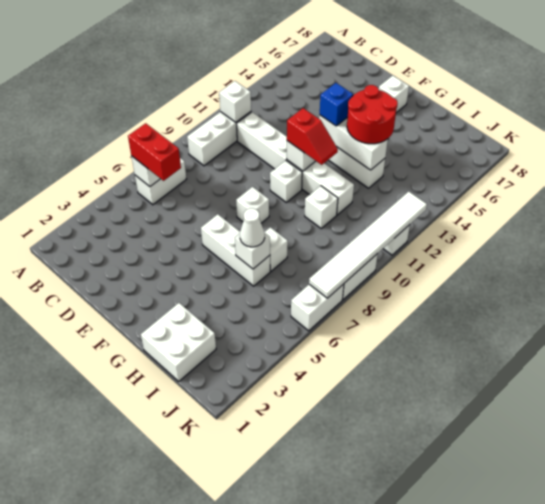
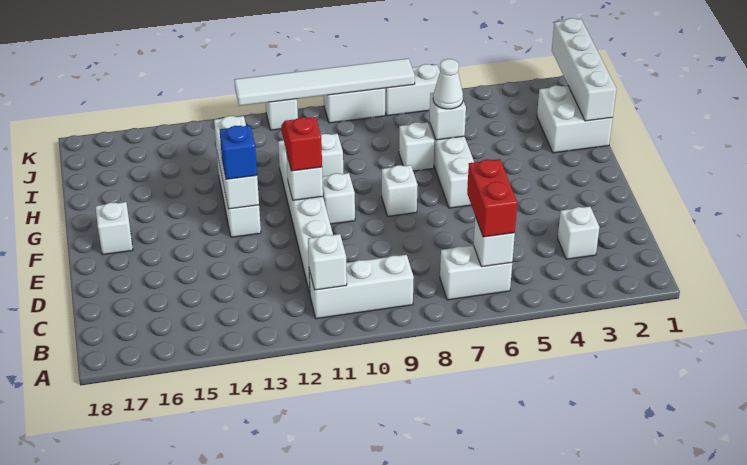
none -> white brick C3 level 1
red round brick G13:H14 level 3 -> none
none -> white brick H1:K1 level 2

